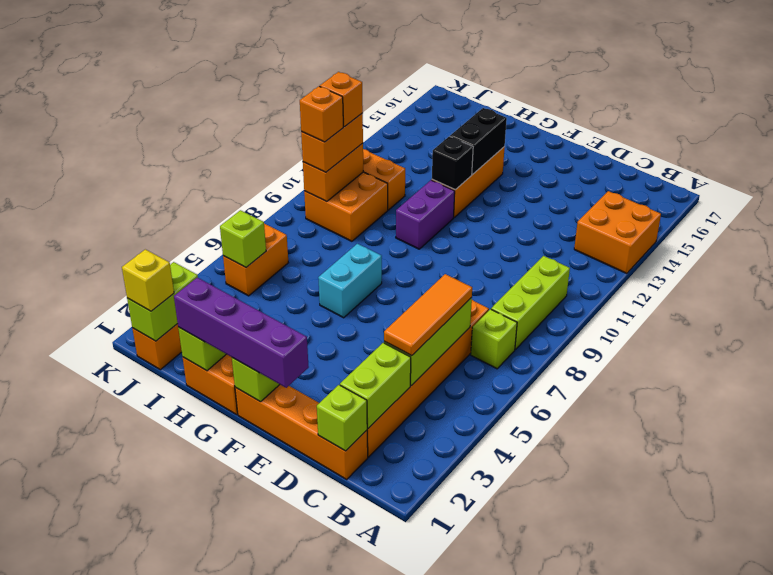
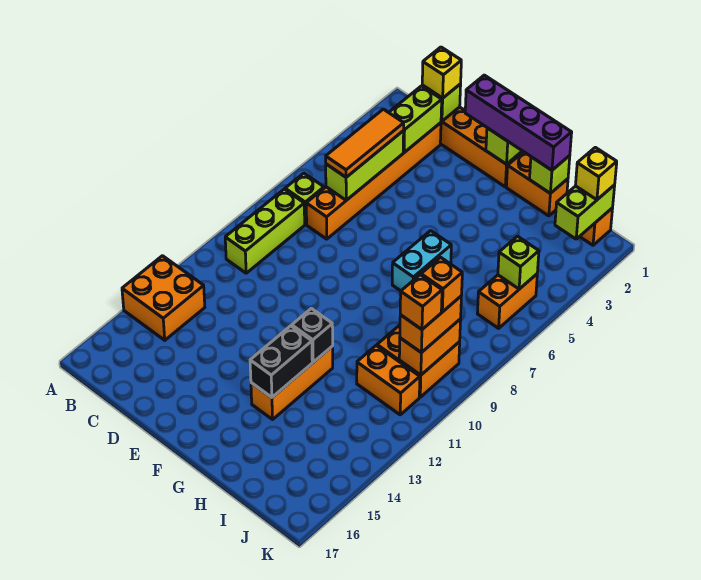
none -> yellow brick C1 level 3
purple brick G10:G11 level 1 -> none

